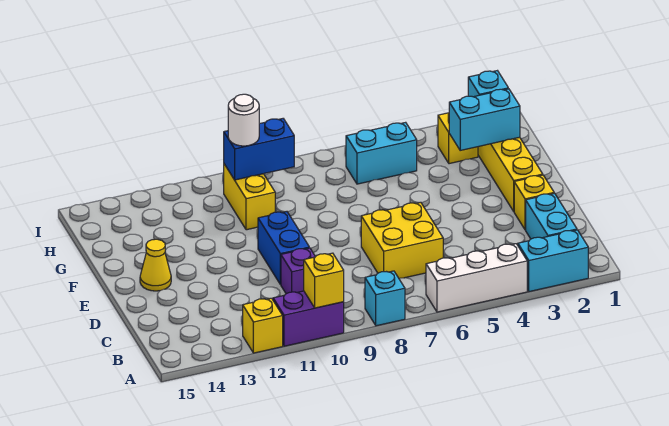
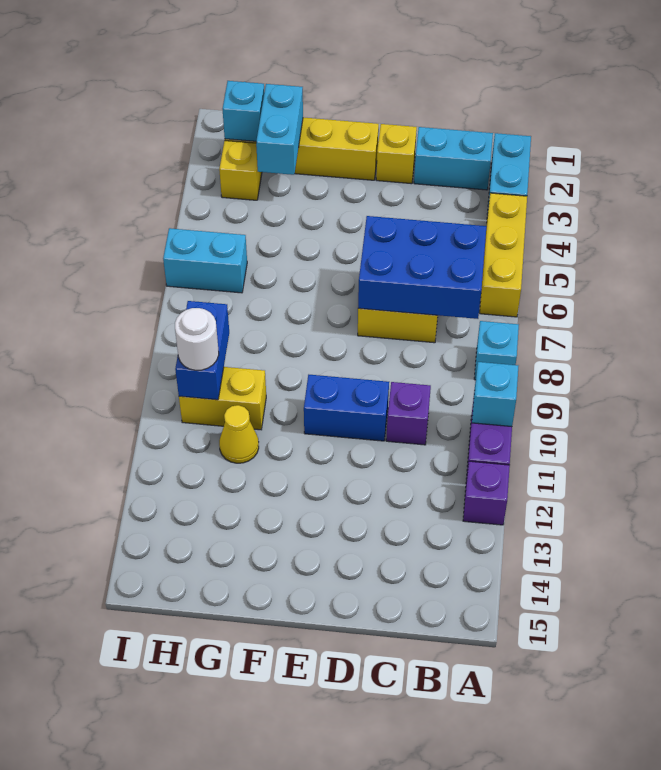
white brick A4:A6 level 1 -> yellow brick A4:A6 level 1
yellow brick A10 level 2 -> cyan brick A10 level 2
yellow brick A12 level 1 -> purple brick A12 level 1
none -> blue brick B6:D7 level 2
yellow cone E14 level 1 -> yellow cone G11 level 1
cyan brick H5:H6 level 1 -> cyan brick H6:I6 level 1

